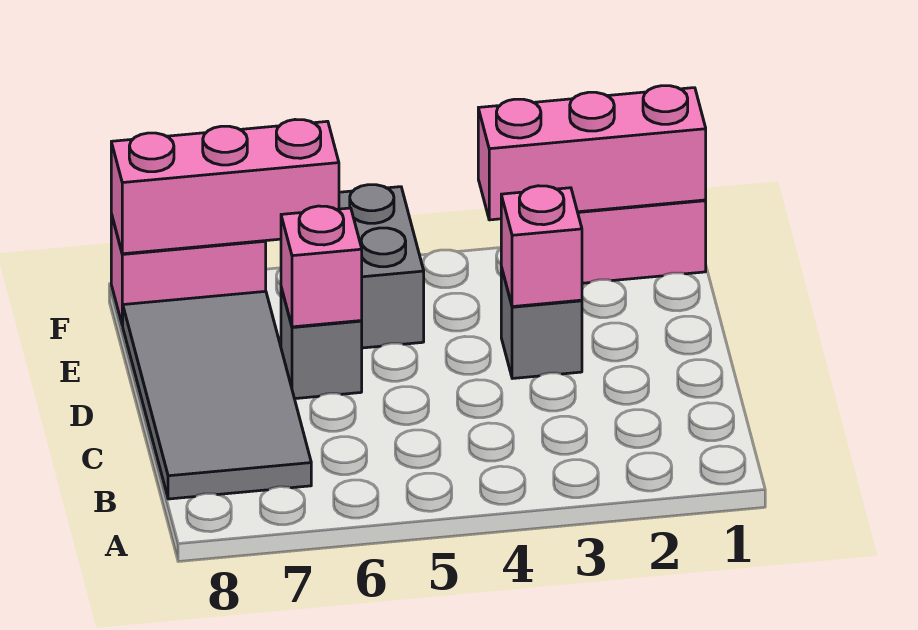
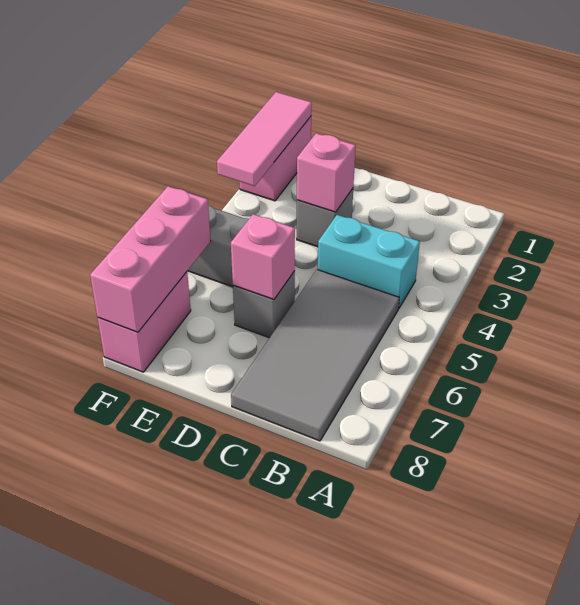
none -> cyan brick B4:C4 level 1
grey tile B7:E8 level 1 -> grey tile B5:C8 level 1
pink brick F1:F3 level 2 -> pink tile F1:F3 level 2

